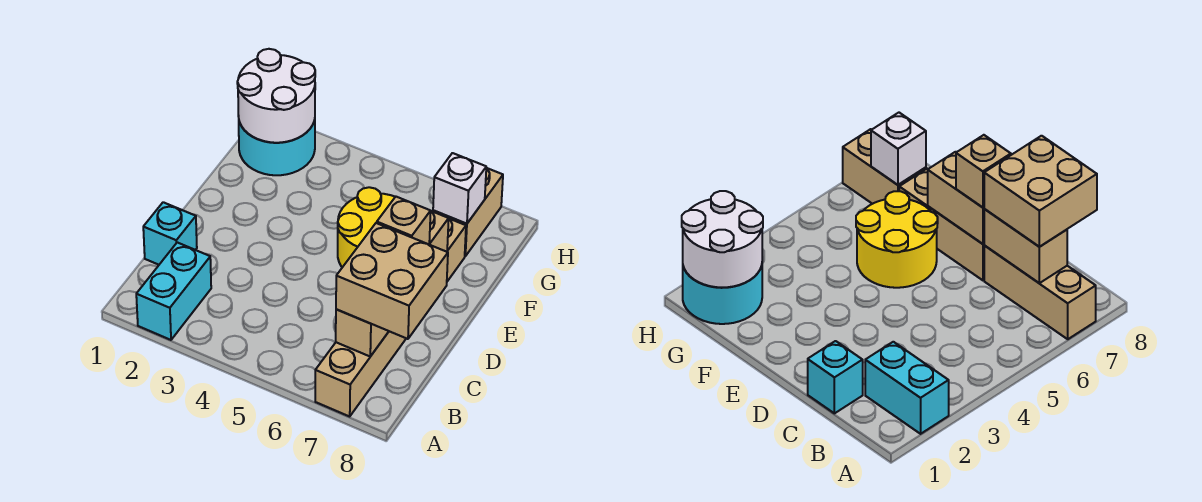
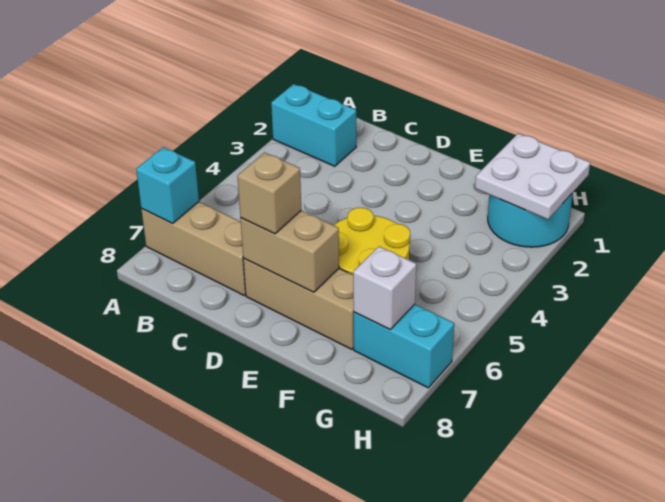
tan brick B7:C7 level 2 -> none
tan brick B7:C8 level 3 -> none
cyan brick C1 level 1 -> cyan brick A7 level 2
white round brick G1:H2 level 2 -> white plate G1:H2 level 2
tan brick G7:H7 level 1 -> cyan brick G7:H7 level 1

